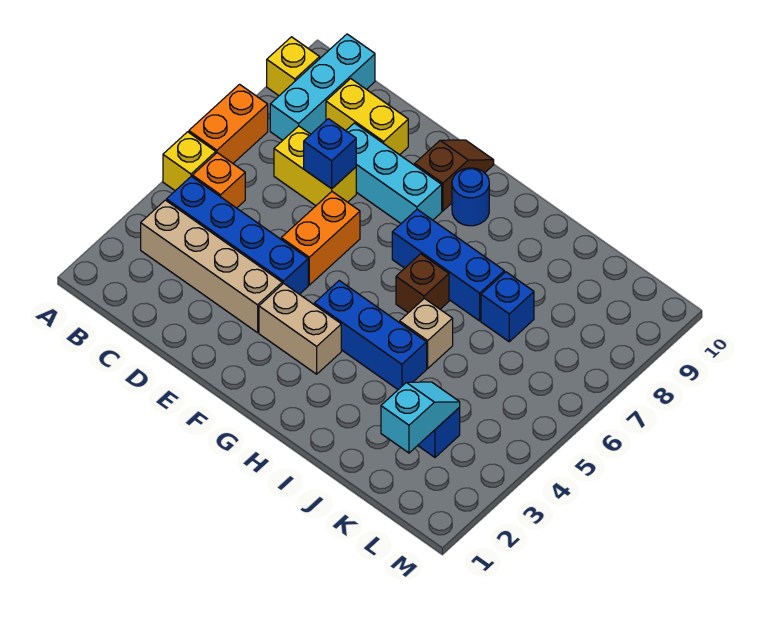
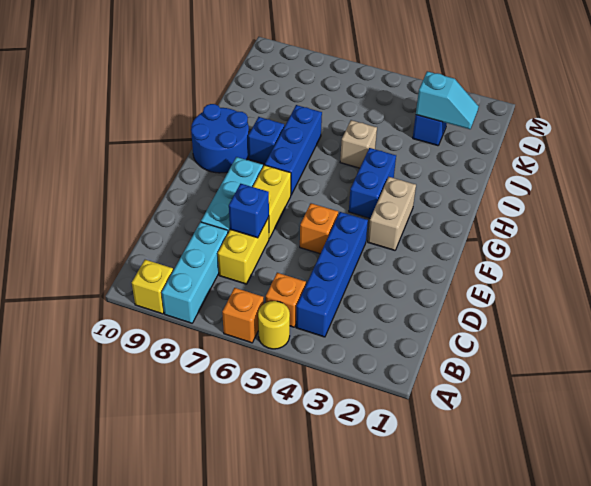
yellow brick A5 level 1 -> yellow round brick A5 level 1
orange brick A6:A7 level 1 -> orange brick A6 level 1
tan brick B3:E3 level 1 -> none
cyan brick B8:B10 level 1 -> cyan brick A8:C8 level 1
yellow brick C9:D9 level 1 -> yellow brick E7:F7 level 1
orange brick E5:E6 level 1 -> orange brick E5 level 1
brown slope F9:F10 level 1 top 9 -> none
blue brick G4:I4 level 1 -> blue brick G4:H4 level 1
blue round brick G9 level 1 -> blue round brick G9:H10 level 1
brown brick H6 level 1 -> none
blue brick J7 level 1 -> blue brick H8 level 1
cyan slope K2:K3 level 2 top 2 -> cyan slope K2:K3 level 2 top 3

